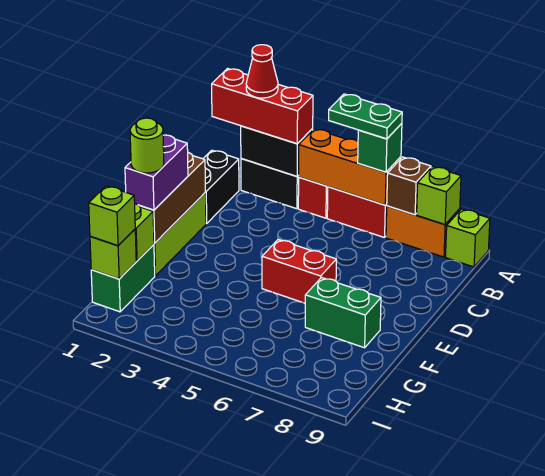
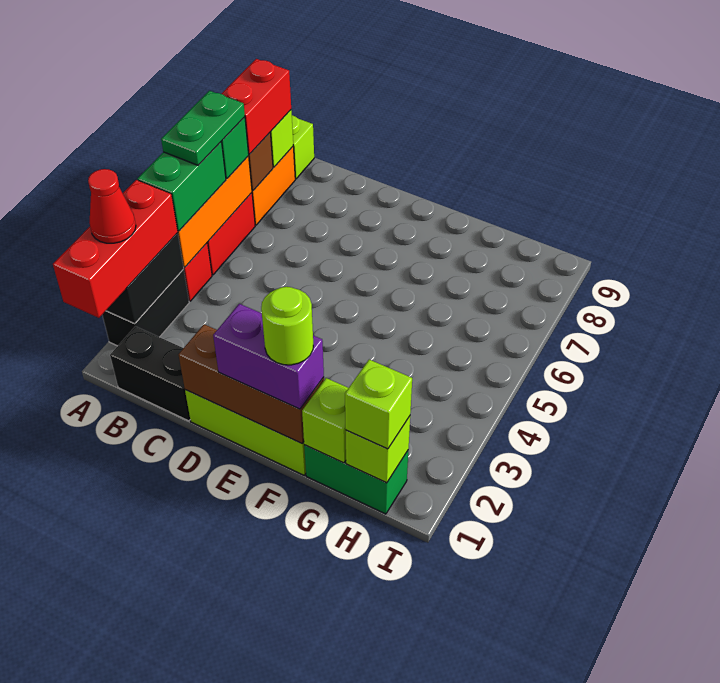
red brick E5:E6 level 1 -> red brick A7:A8 level 3
green brick F7:F8 level 1 -> green brick A4:A5 level 3

